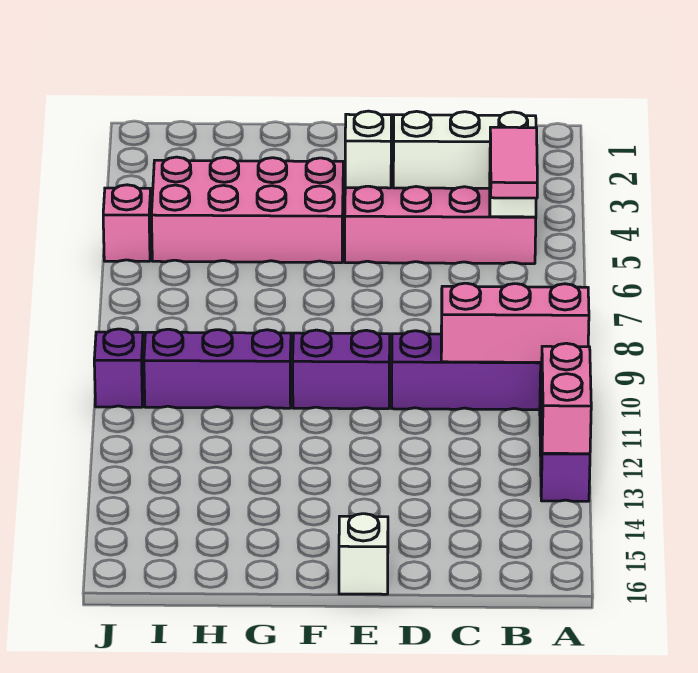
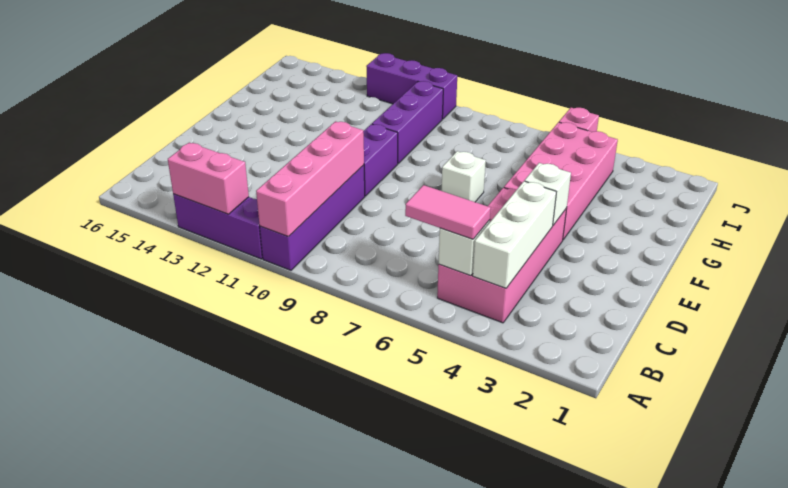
pink brick A10:C10 level 2 -> pink brick A10:D10 level 2
white brick E16 level 1 -> white brick F7 level 1
purple brick J10 level 1 -> purple brick J10:J12 level 1

